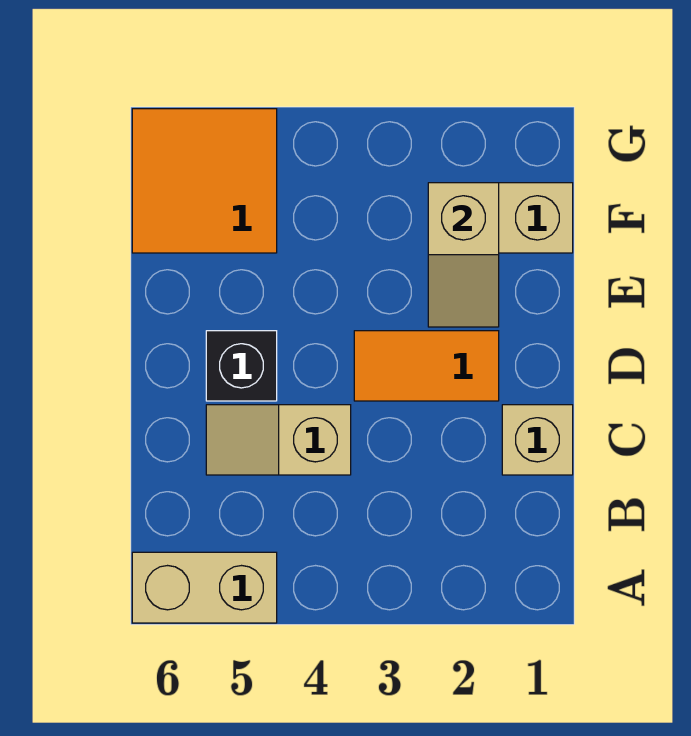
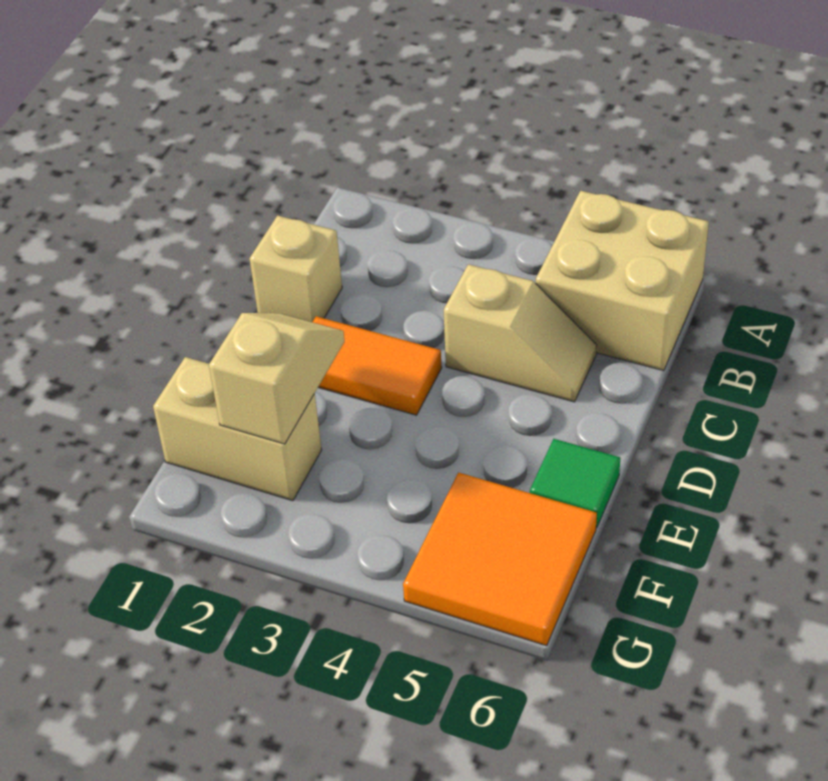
tan brick A5:A6 level 1 -> tan brick A5:B6 level 1
black brick D5 level 1 -> none
none -> green tile E6 level 1

